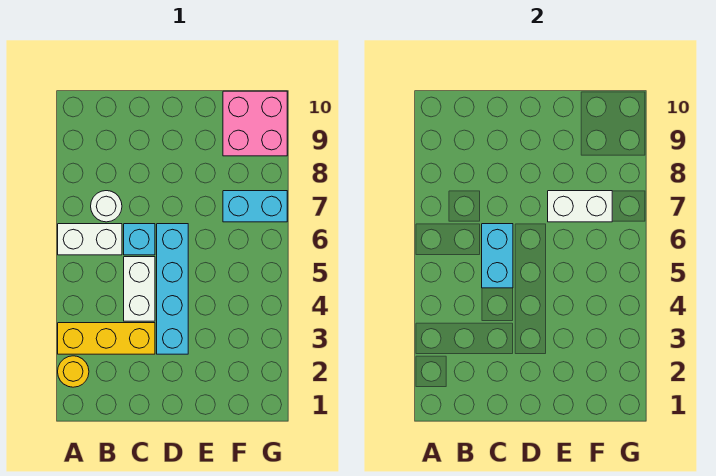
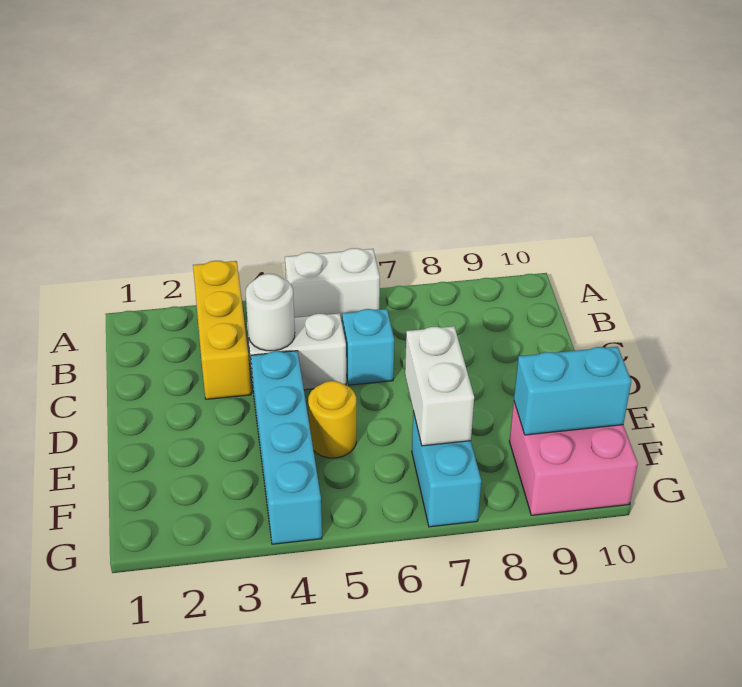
yellow round brick A2 level 1 -> yellow round brick E5 level 1
white brick A6:B6 level 1 -> white brick A5:A6 level 1
white round brick B7 level 1 -> white round brick C4 level 2
cyan brick C5:C6 level 2 -> cyan brick F9:F10 level 2
cyan brick D3:D6 level 1 -> cyan brick D4:G4 level 1

